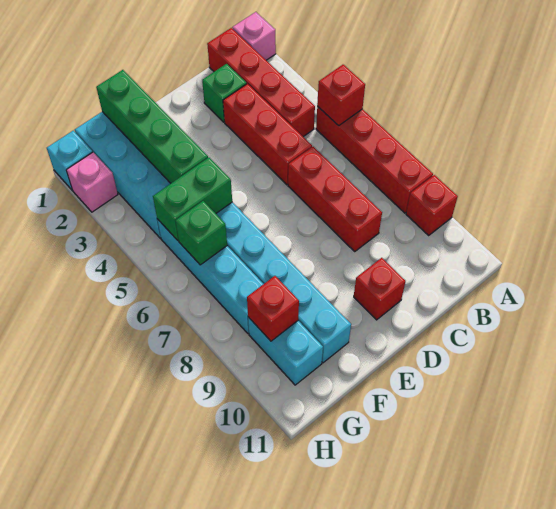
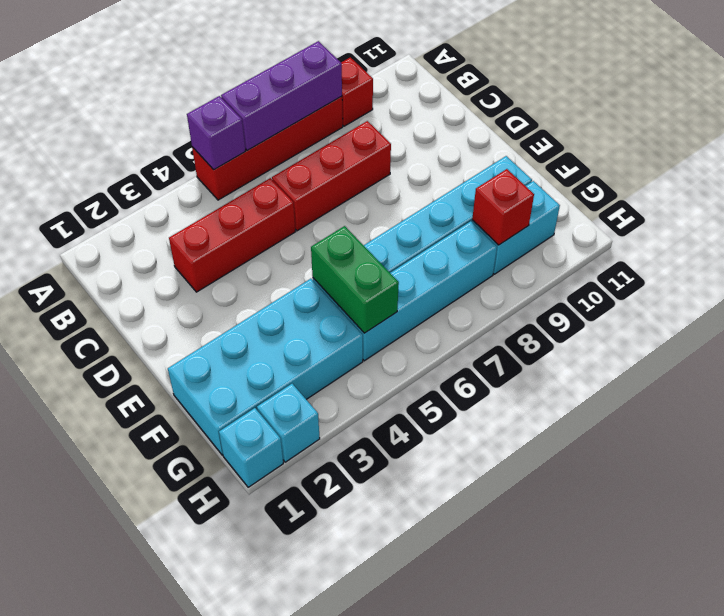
pink brick A1 level 1 -> none
red brick A5 level 2 -> purple brick A5 level 2
none -> purple brick A6:A8 level 2
red brick B1:B4 level 1 -> none
green brick C2 level 1 -> none
red brick D10 level 1 -> none
green brick F1:F4 level 2 -> none
green brick G6 level 2 -> none
pink brick H2 level 1 -> cyan brick H2 level 1

